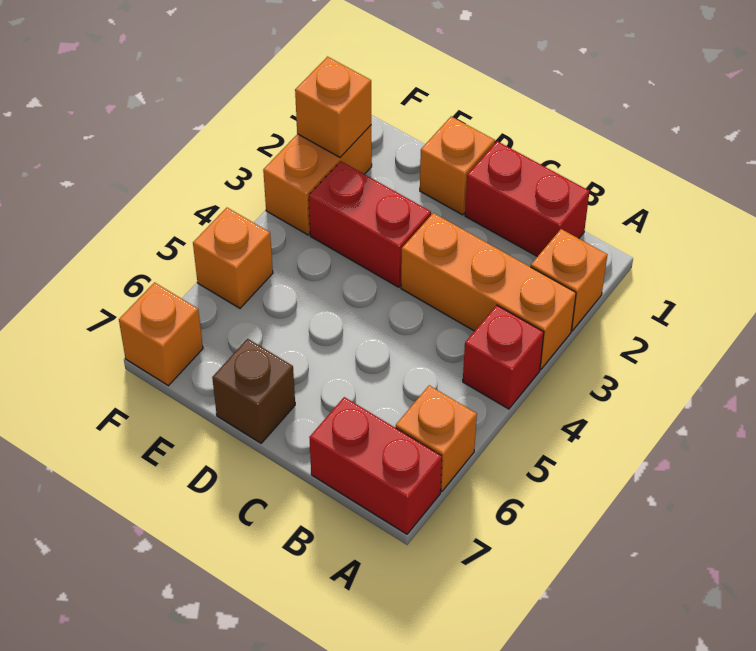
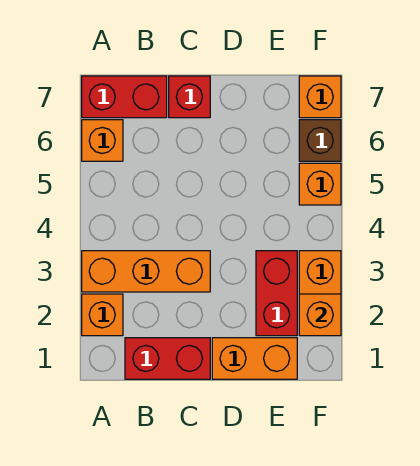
red brick A4 level 1 -> red brick C7 level 1
orange brick D1 level 1 -> orange brick D1:E1 level 1
red brick D3:E3 level 1 -> red brick E2:E3 level 1
brown brick D7 level 1 -> brown brick F6 level 1

